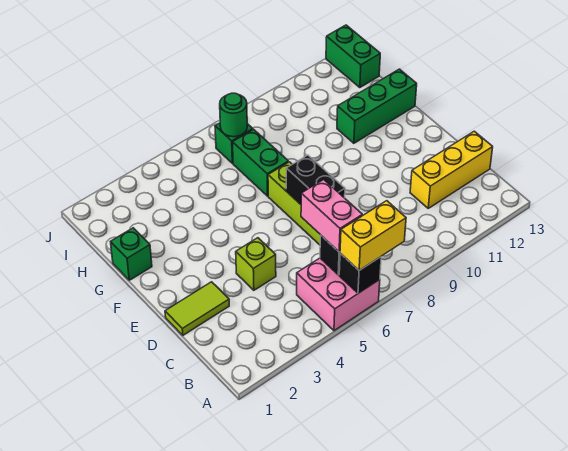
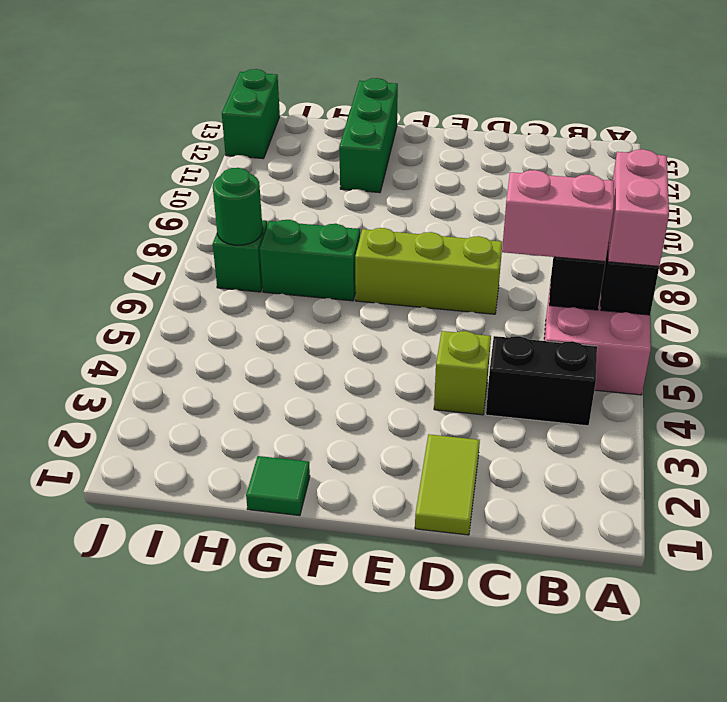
yellow brick A6:A7 level 3 -> pink brick A6:A7 level 3
yellow brick C11:C13 level 1 -> none
black brick D7:E7 level 2 -> black brick B4:C4 level 1
green brick G1 level 1 -> green tile G1 level 1
green brick I13:J13 level 1 -> green brick J12:J13 level 1

